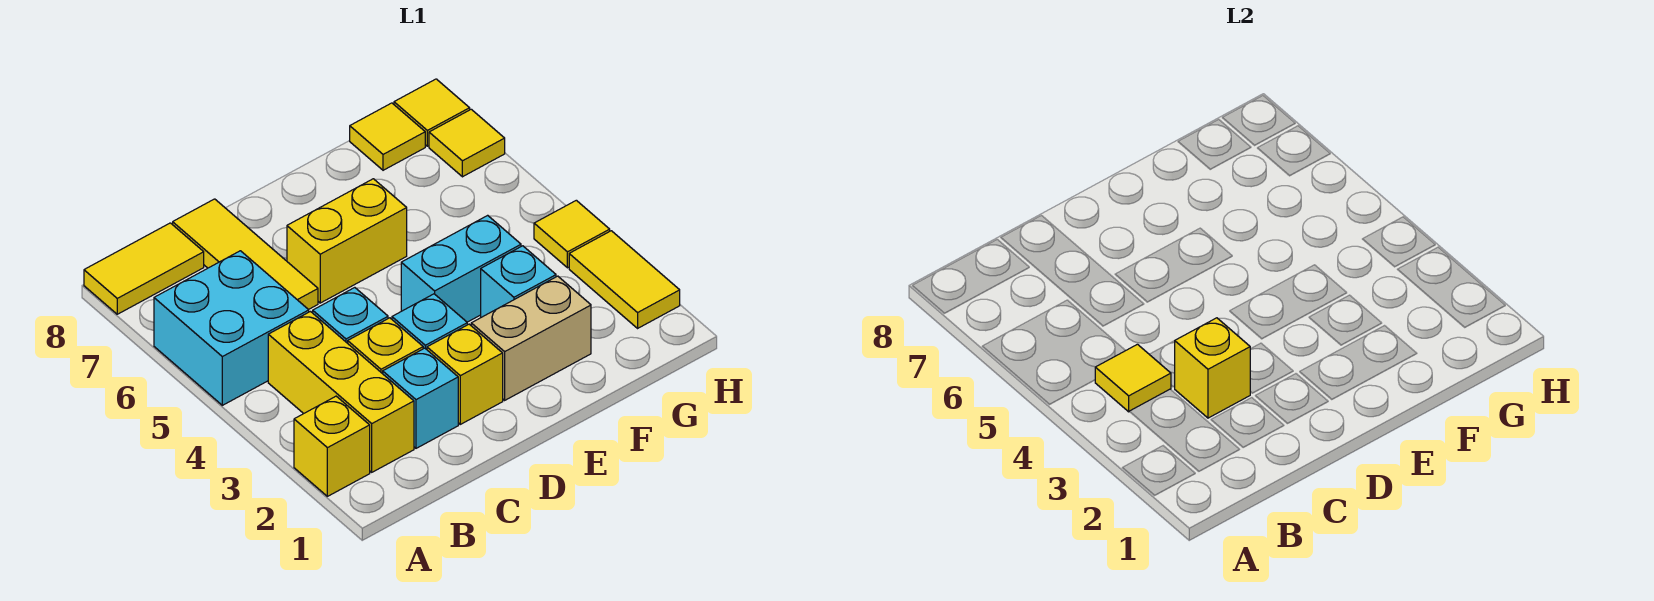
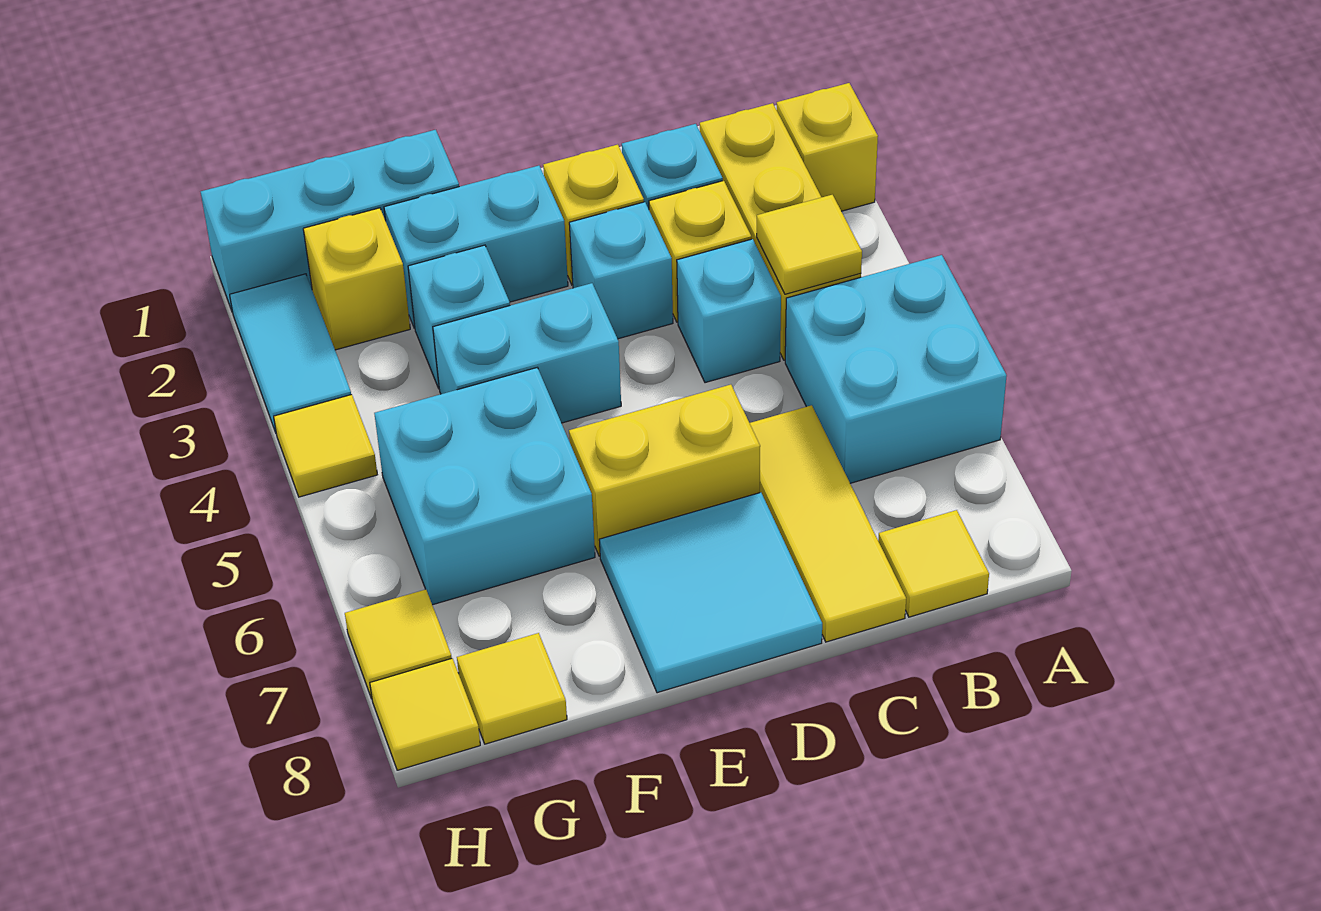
yellow tile A8:B8 level 1 -> yellow tile B8 level 1
yellow brick C3 level 2 -> yellow brick G2 level 1
none -> cyan tile D7:E8 level 1
tan brick E2:F2 level 1 -> cyan brick E2:F2 level 1
none -> cyan brick F1:H1 level 1
none -> cyan brick F5:G6 level 1
yellow tile H2:H3 level 1 -> cyan tile H2:H3 level 1

